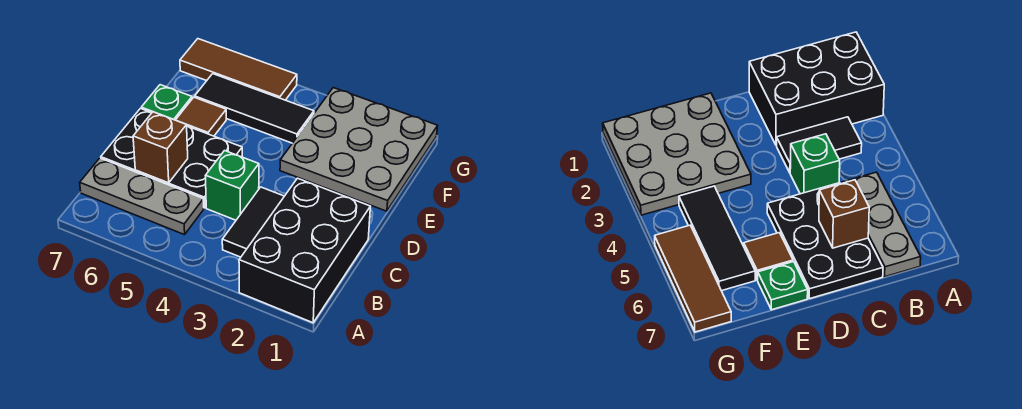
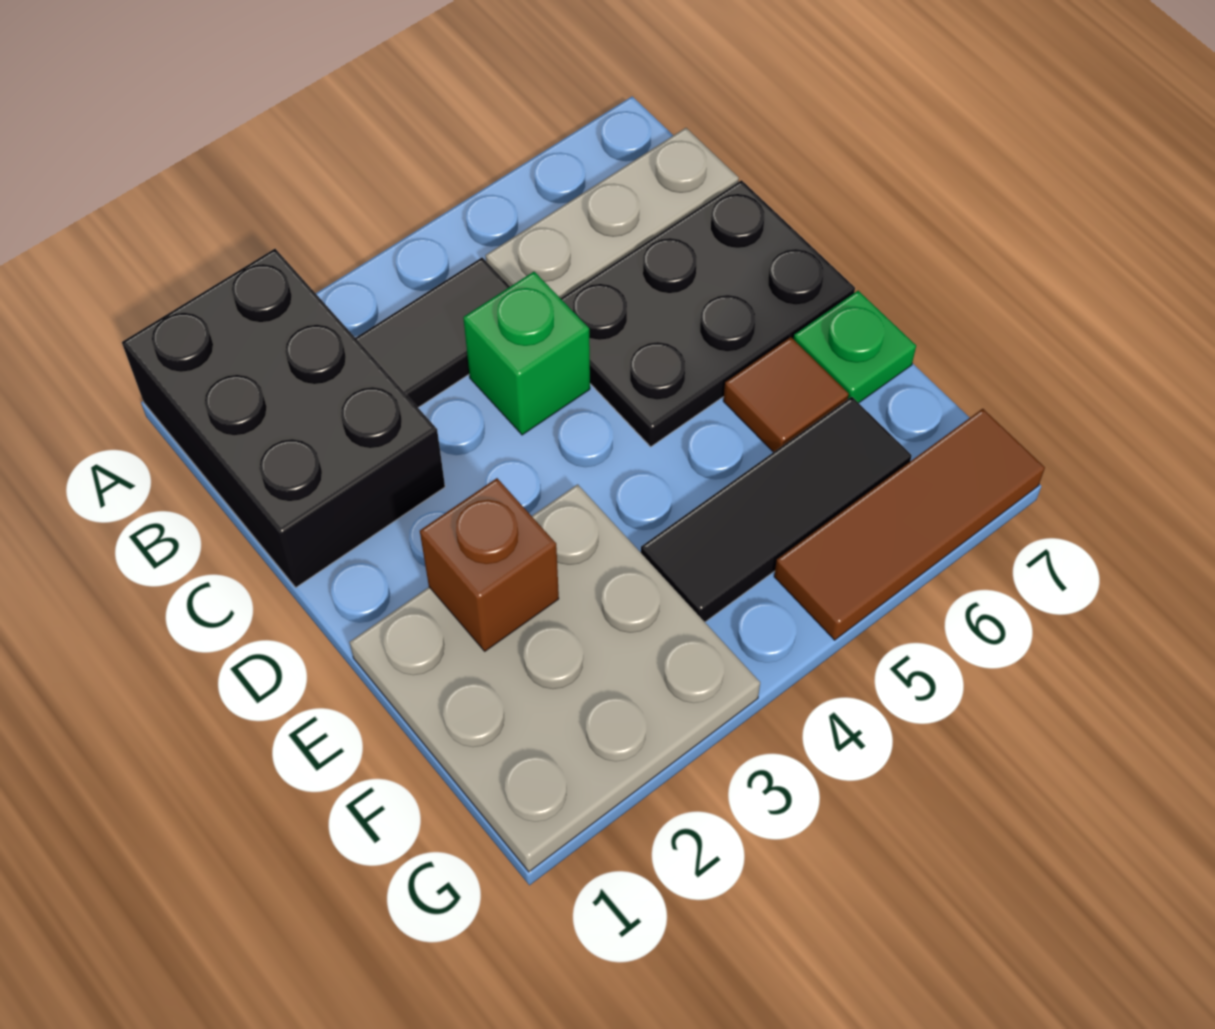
black tile B3:C3 level 1 -> black tile B3:B4 level 1
brown brick C6 level 2 -> brown brick E2 level 2

